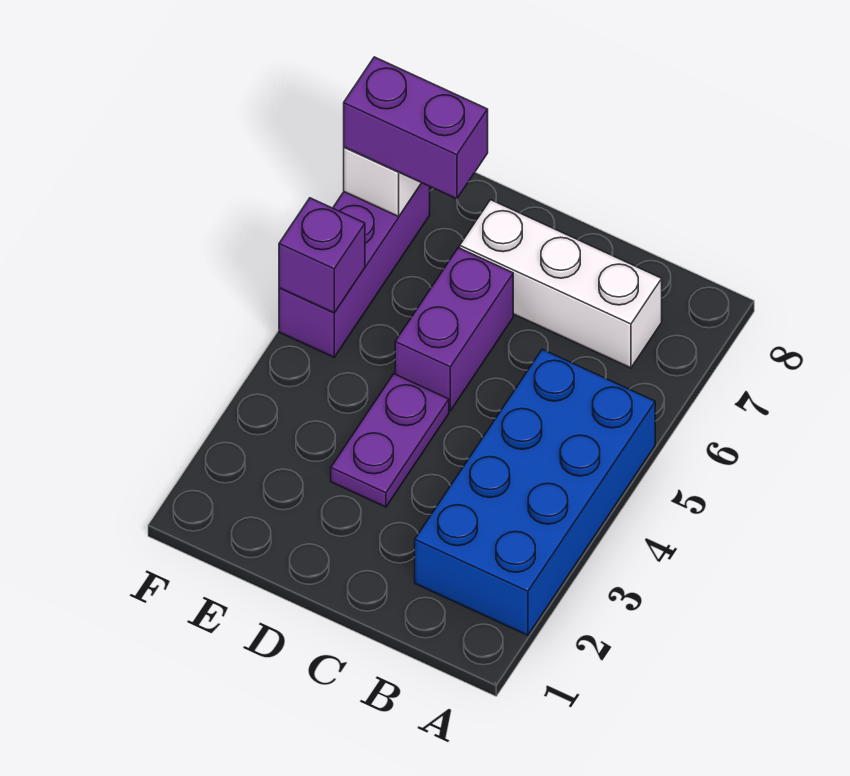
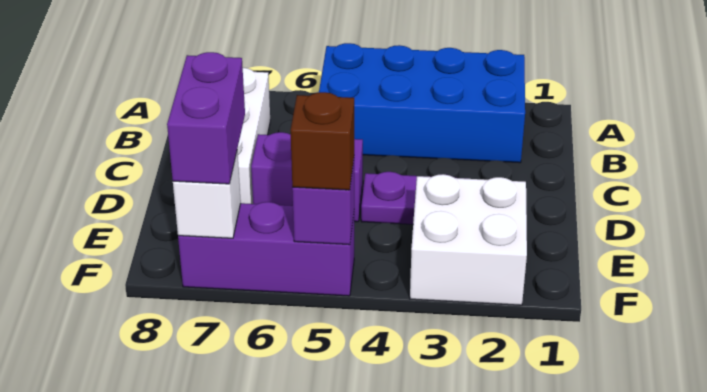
none -> white brick E2:F3 level 1
none -> brown brick F5 level 3

